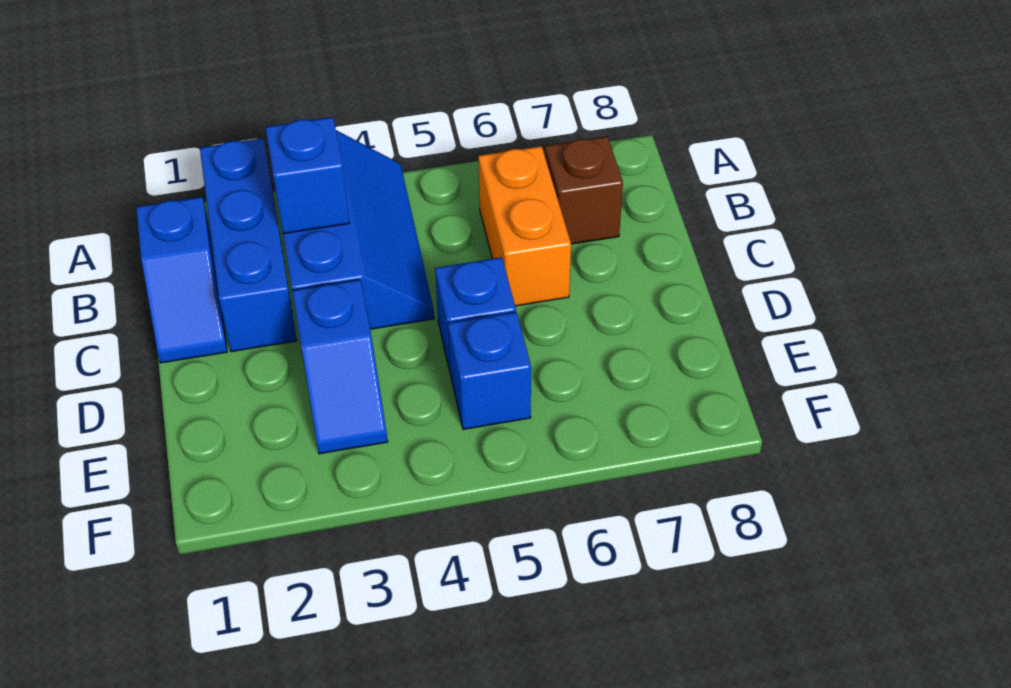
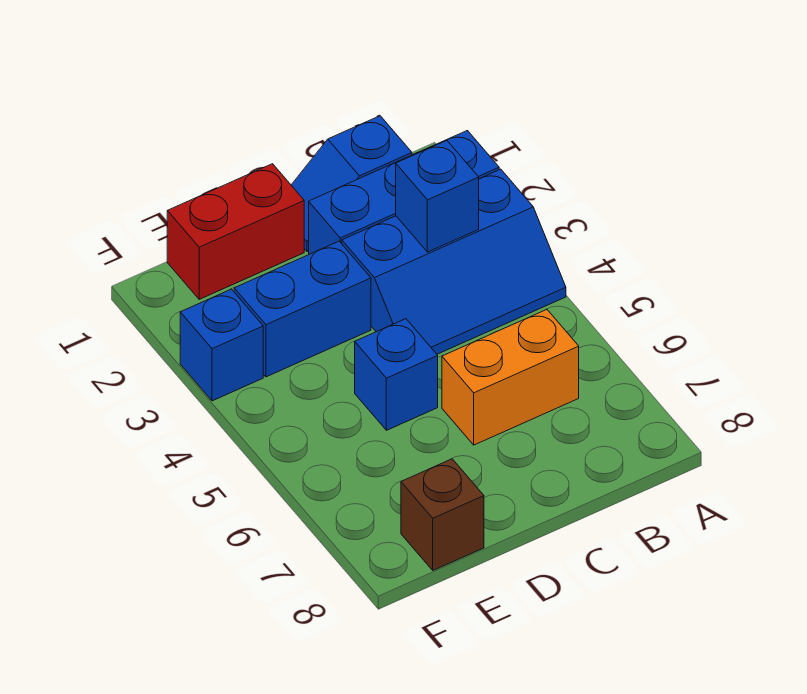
brown brick B7 level 1 -> brown brick E8 level 1
none -> red brick D1:E1 level 1
blue slope D3:E3 level 1 top D -> blue brick D3:E3 level 1
blue brick E5 level 1 -> blue brick F3 level 1

